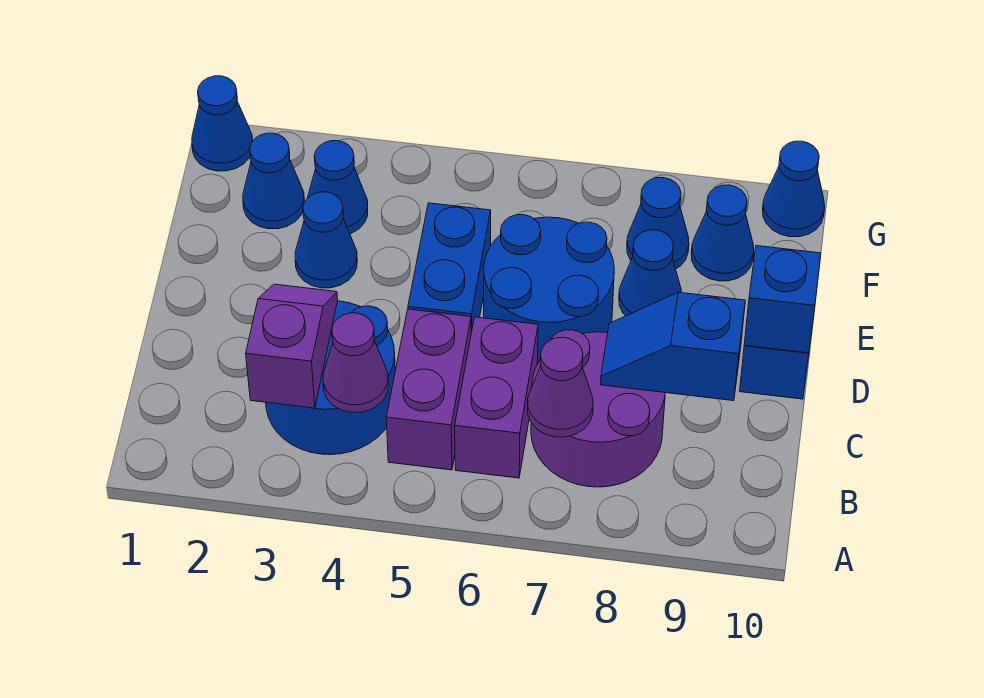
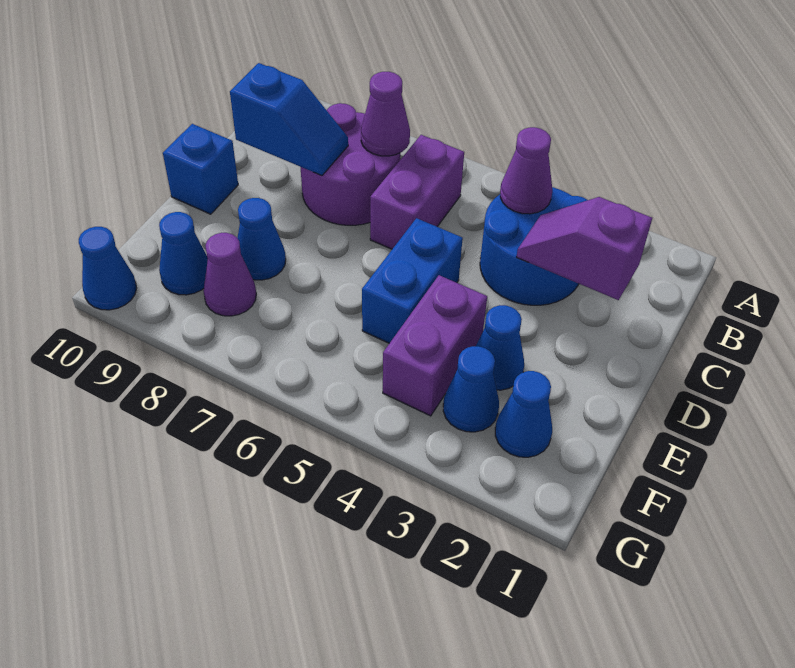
purple slope B3:C3 level 2 top B -> purple slope C2:C3 level 2 top 2
purple brick B5:C5 level 1 -> purple brick E4:F4 level 1
blue round brick D6:E7 level 1 -> none
blue brick D10 level 2 -> none
blue cone F8 level 1 -> purple cone F8 level 1
blue cone G1 level 1 -> none

